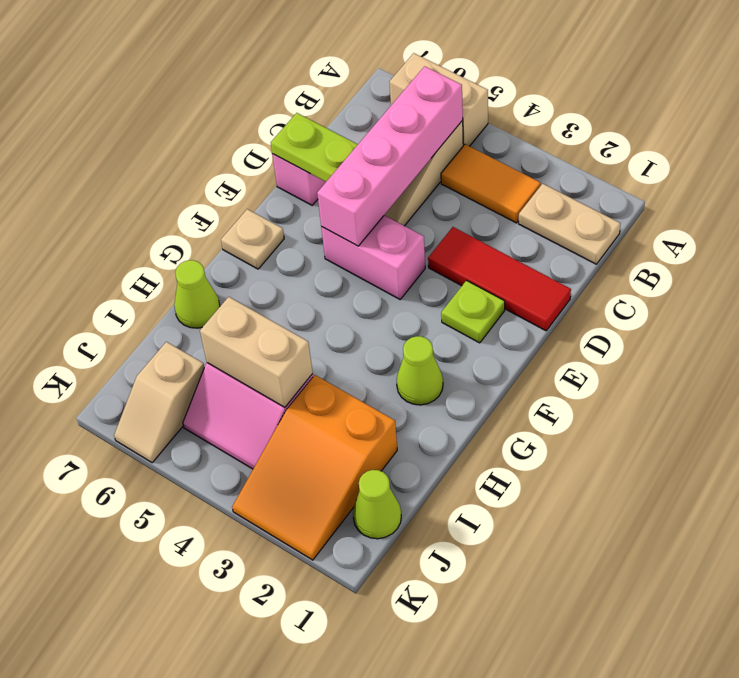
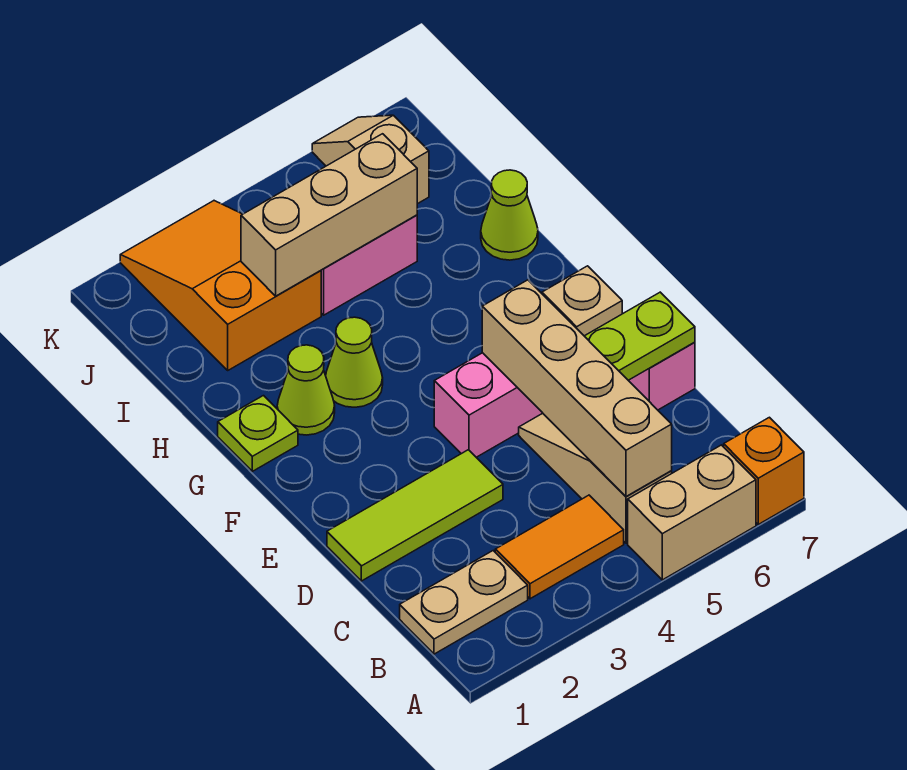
none -> orange brick A7 level 1
pink brick B5:E5 level 2 -> tan brick B5:E5 level 2
red tile D1:D3 level 1 -> lime tile D1:D3 level 1
lime plate E2 level 1 -> lime plate G1 level 1
tan brick I4:I5 level 2 -> tan brick I3:I5 level 2
lime cone J1 level 1 -> lime cone G3 level 1

